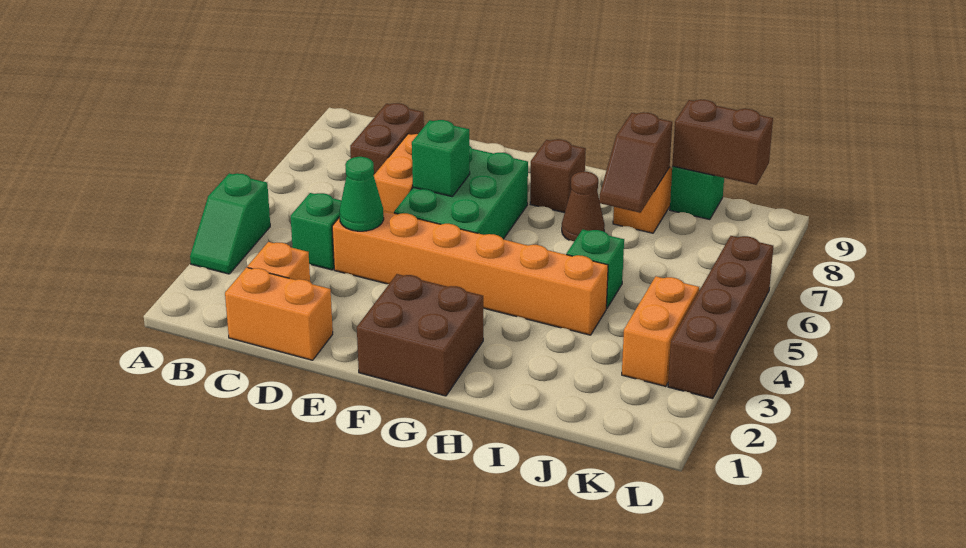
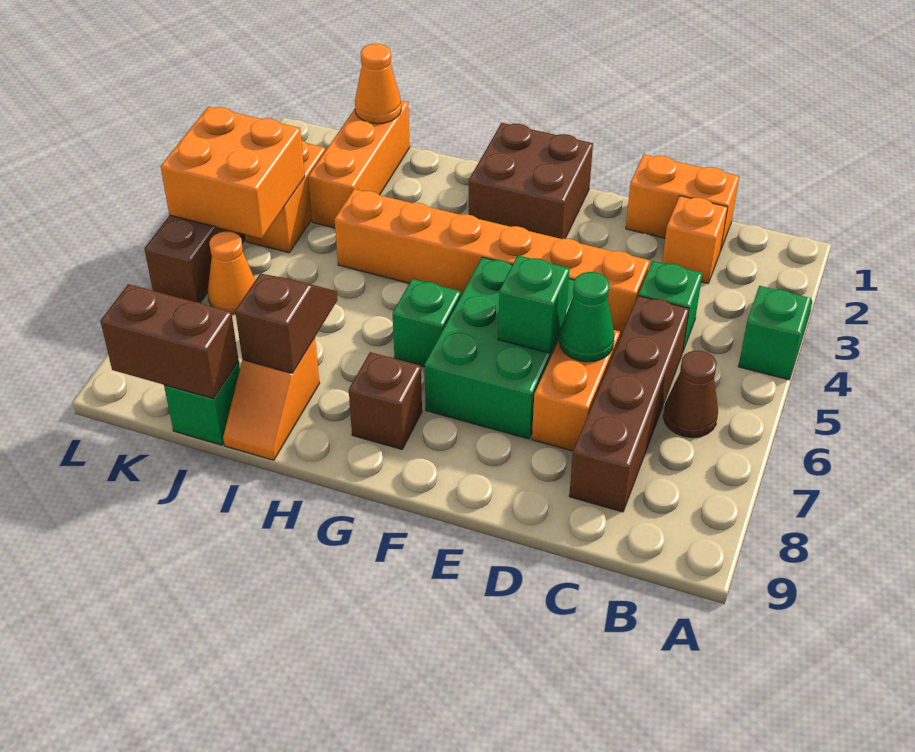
brown brick C7:C8 level 1 -> brown brick C5:C8 level 1
green cone D4 level 2 -> green cone D6 level 2
brown cone H7 level 1 -> brown cone B6 level 1
green brick I5 level 1 -> green brick G6 level 1
none -> orange brick J1:J3 level 1
none -> orange cone J1 level 2
none -> orange brick K4:L5 level 2
none -> orange cone K6 level 1

